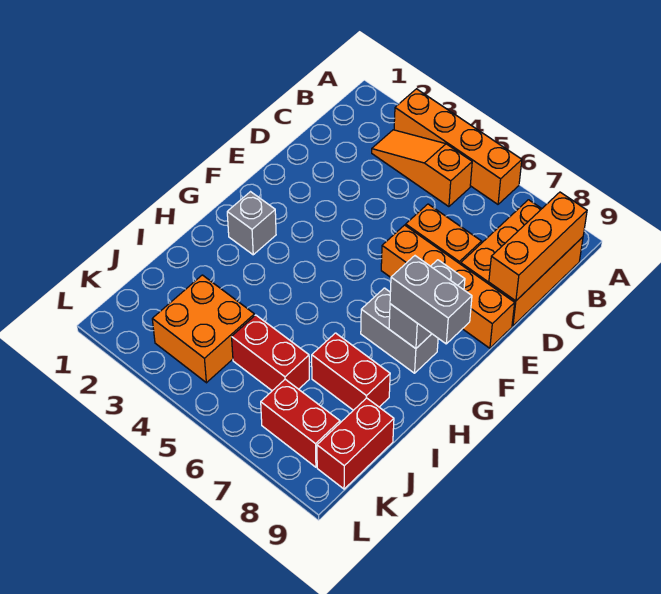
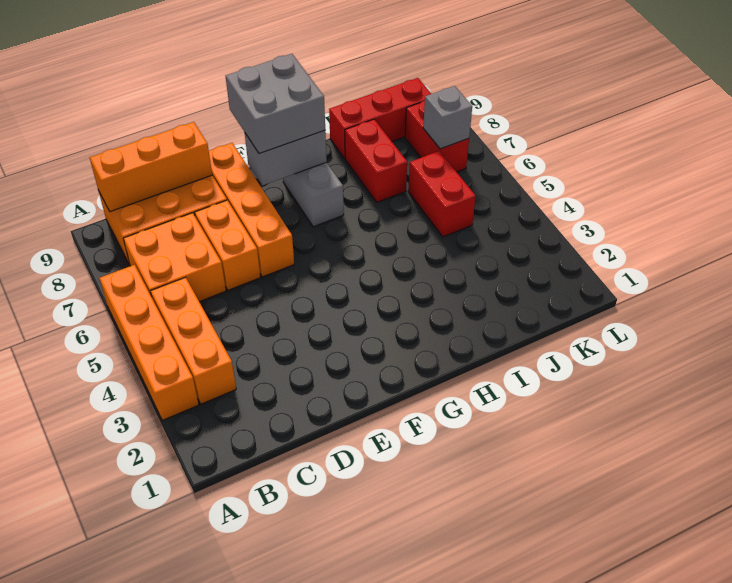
orange slope B3:B5 level 1 top 5 -> orange brick B3:B5 level 1
grey brick G2 level 1 -> grey brick K7 level 2
grey brick G8:G9 level 3 -> grey brick F8:G9 level 3
orange brick J3:K4 level 1 -> orange brick B6:C7 level 1
red brick J9:K9 level 1 -> red brick I9:K9 level 1

